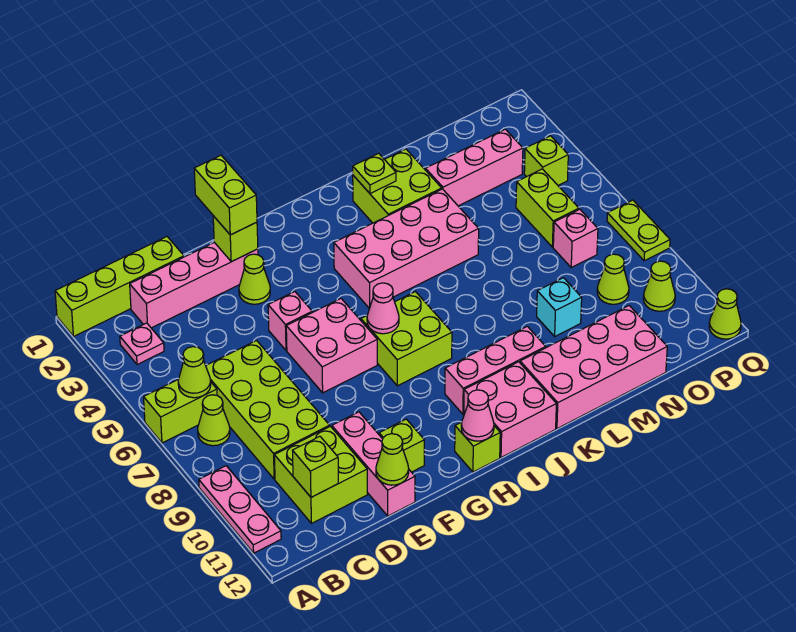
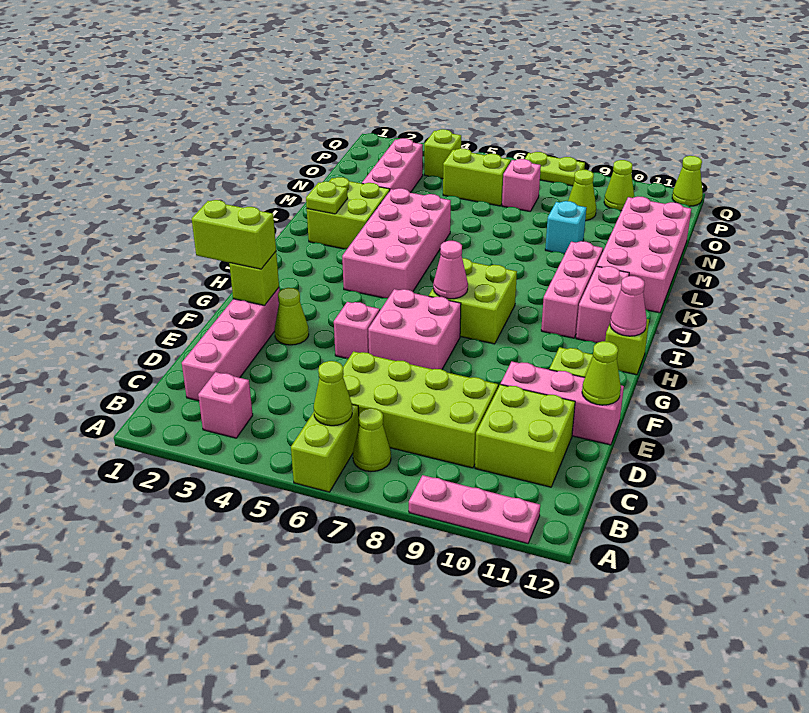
lime brick A1:D1 level 1 -> none
pink plate B3 level 1 -> pink brick B3 level 1
lime brick C11 level 2 -> none
pink brick I11:J12 level 1 -> pink brick I11:J11 level 1

